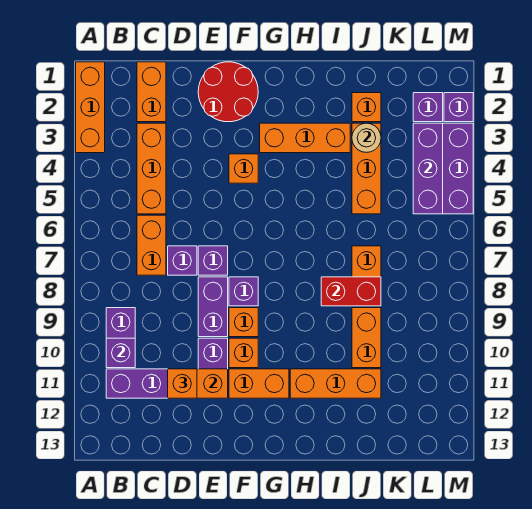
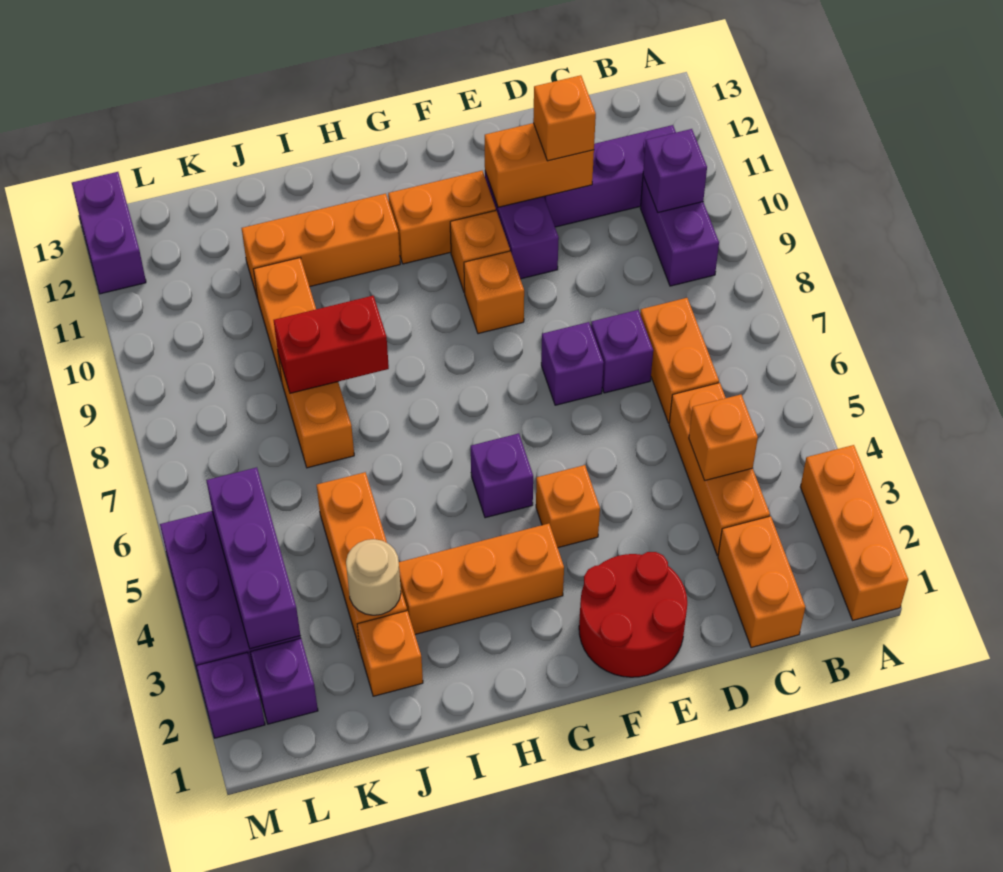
none -> orange brick C4 level 2
purple brick E8:E9 level 1 -> purple brick M12:M13 level 1
purple brick F8 level 1 -> purple brick G5 level 1

